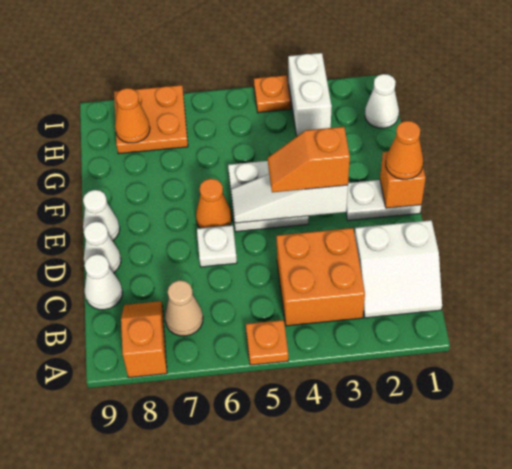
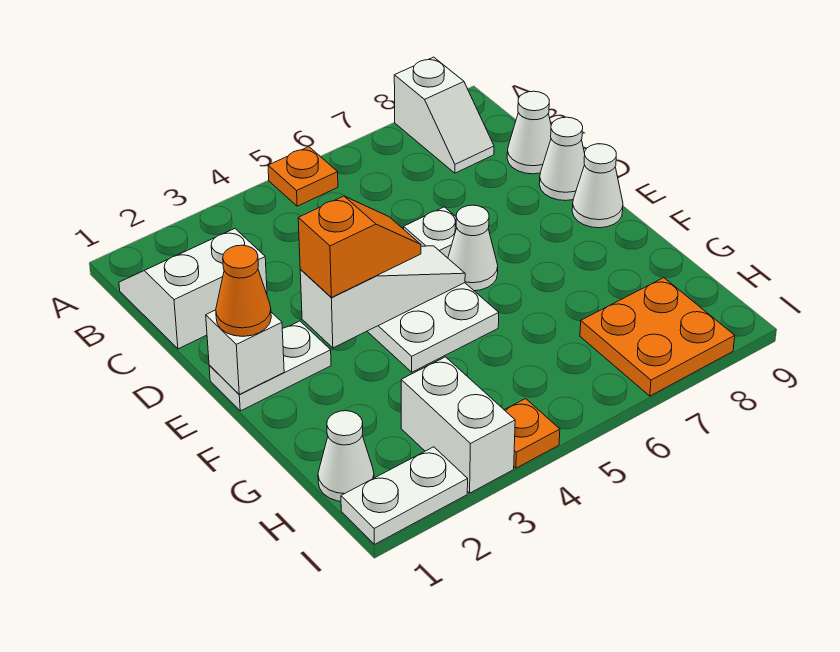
orange slope A8:B8 level 1 top A -> white slope A8:B8 level 1 top A
orange brick B3:C4 level 1 -> none
tan cone B7 level 1 -> none
orange brick E1 level 2 -> white brick E1 level 2
orange cone E6 level 1 -> white cone E6 level 1
orange cone H8 level 2 -> none
none -> white plate I1:I2 level 1

